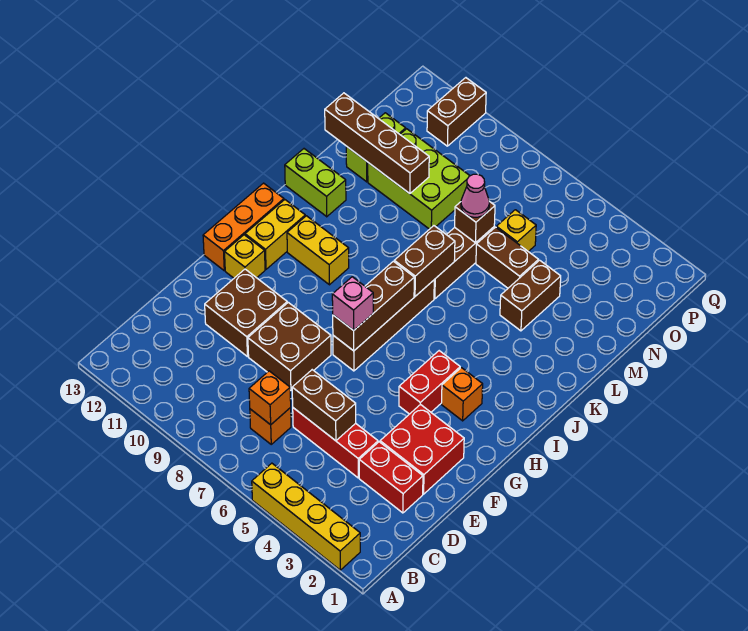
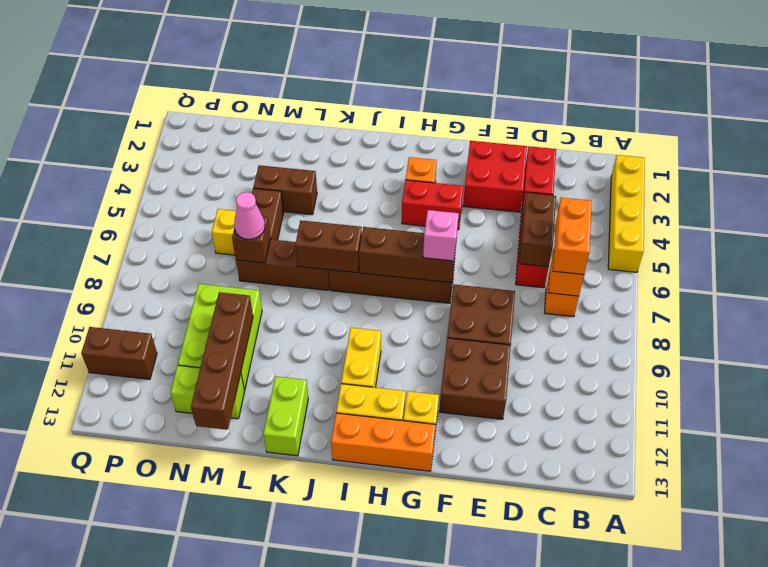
none -> orange brick C6:C7 level 3

